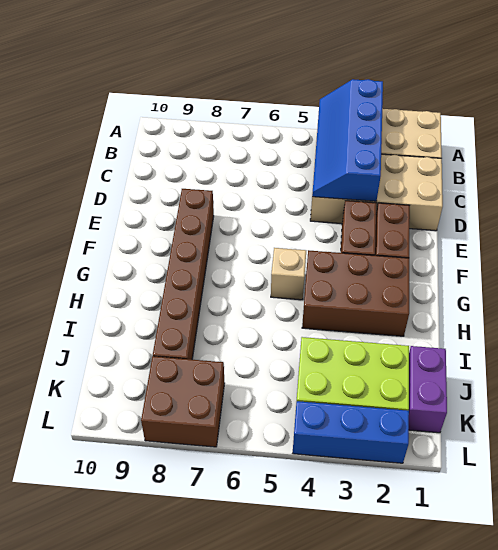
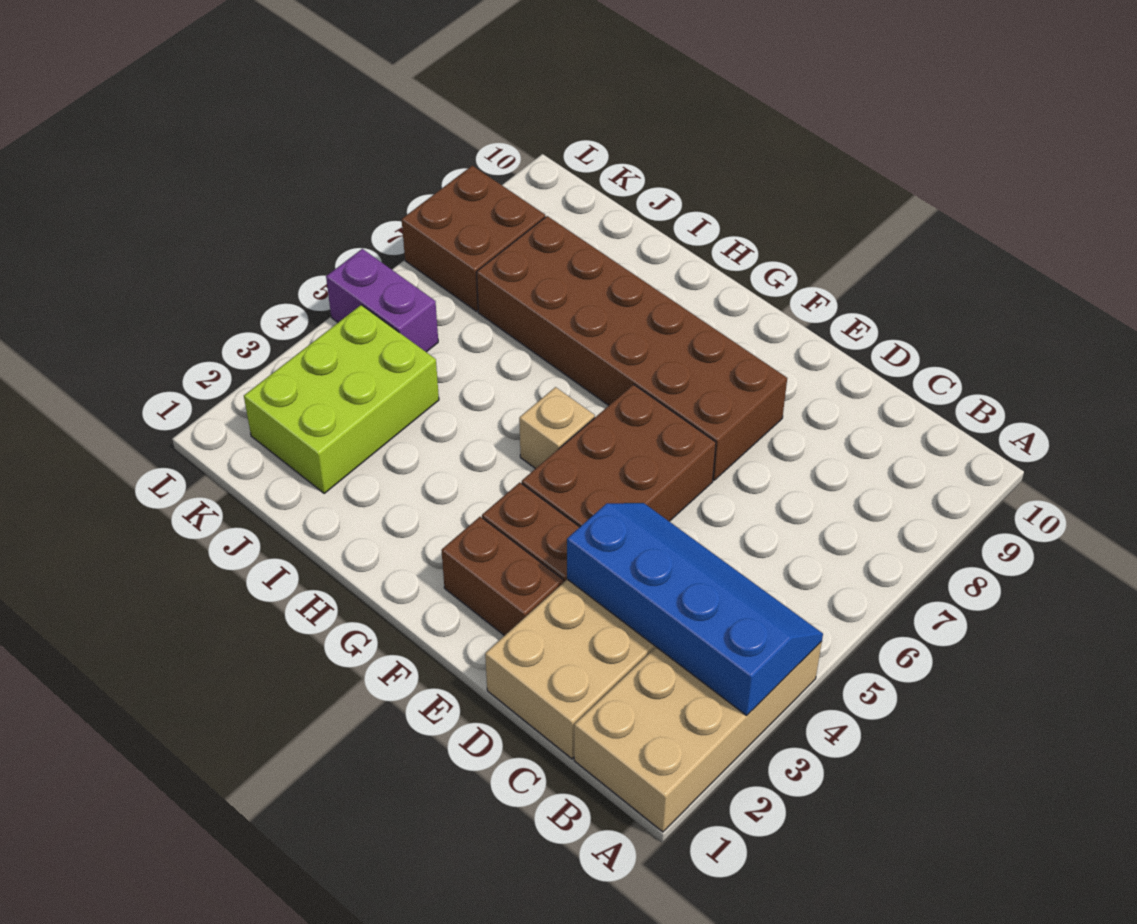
brown brick E8:J8 level 1 -> brown brick E7:J8 level 1
brown brick G2:H4 level 1 -> brown brick E4:F6 level 1
purple brick J1:K1 level 1 -> purple brick K5:L5 level 1
blue brick L2:L4 level 1 -> none

